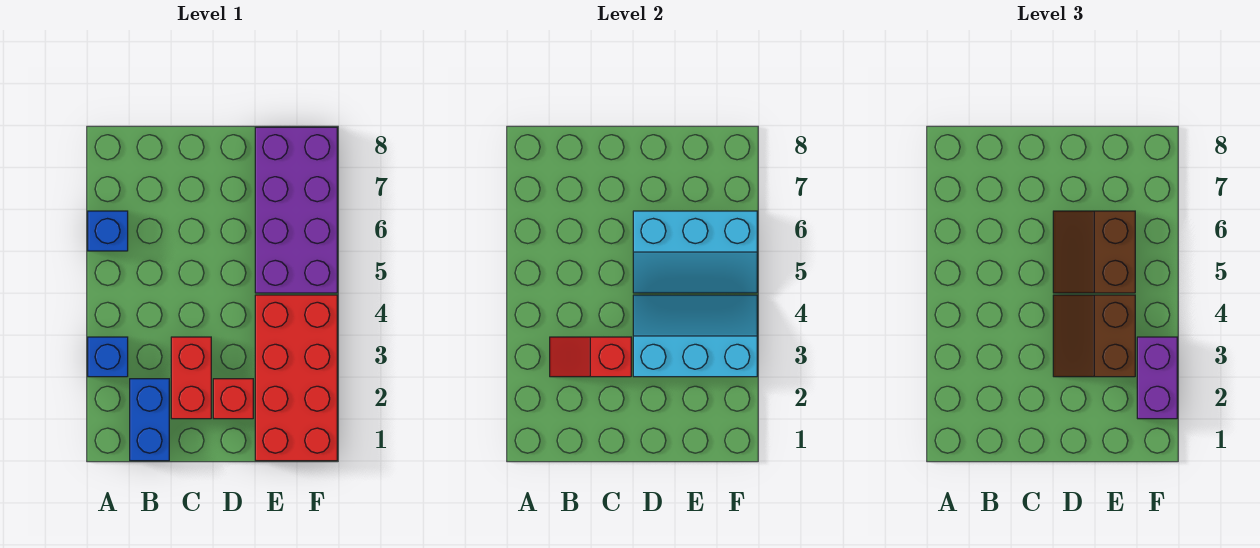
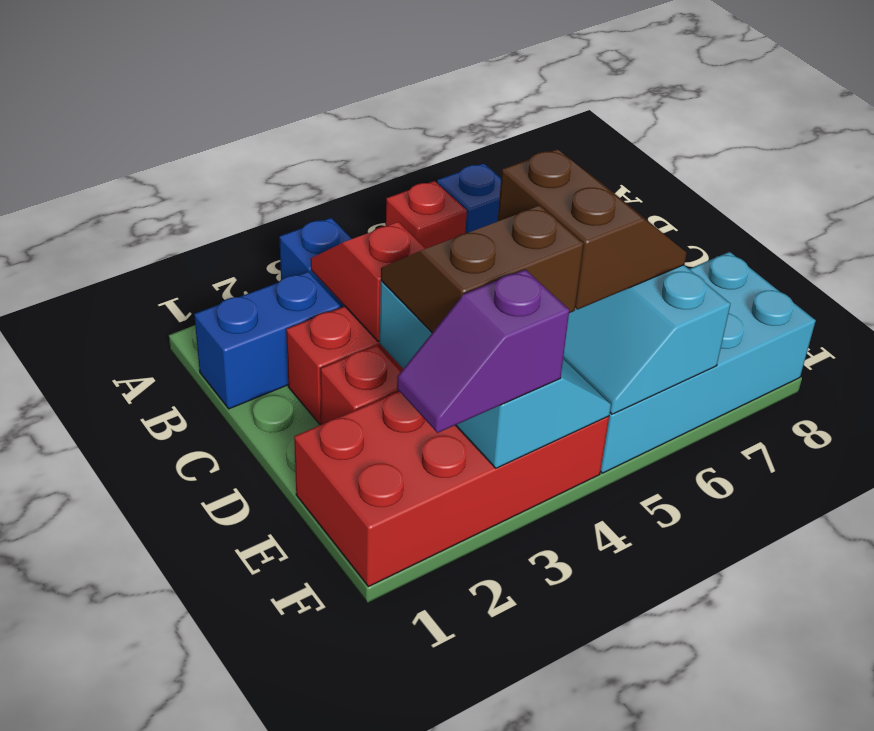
none -> red brick A5 level 1
brown slope D5:E6 level 3 top E -> brown slope D5:E6 level 3 top 5
purple brick E5:F8 level 1 -> cyan brick E5:F8 level 1
purple brick F2:F3 level 3 -> purple slope F2:F3 level 3 top 3

